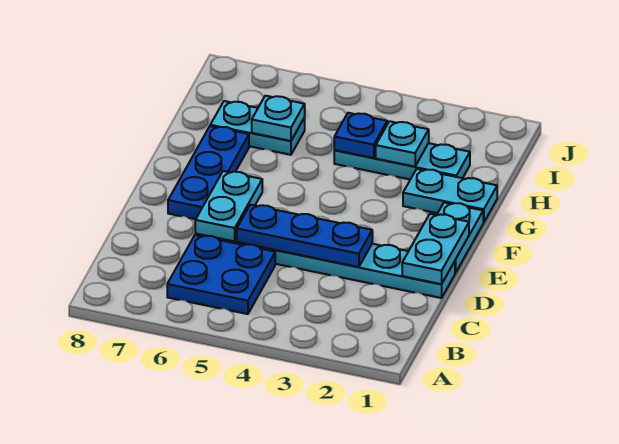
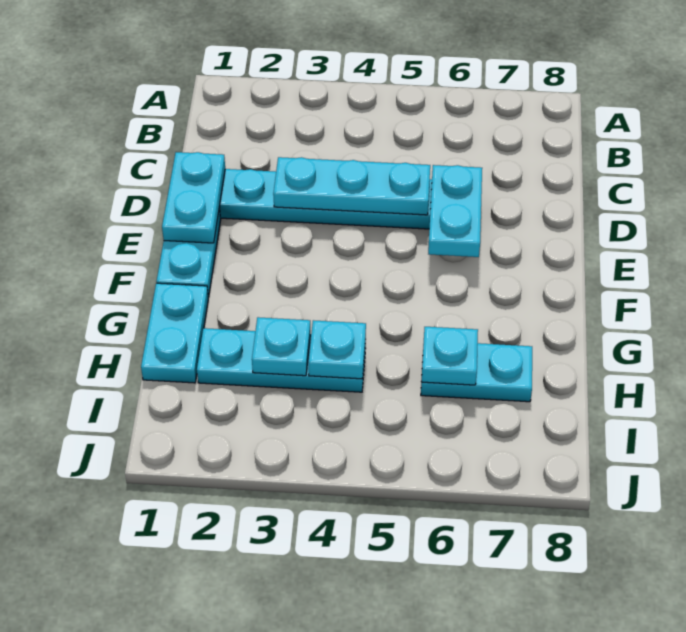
blue plate B5:C6 level 1 -> none
blue plate D3:D5 level 2 -> cyan plate D3:D5 level 2
blue plate E7:G7 level 1 -> none
cyan plate G1:G2 level 1 -> cyan plate G1:H1 level 1
blue plate H4 level 2 -> cyan plate H4 level 2

